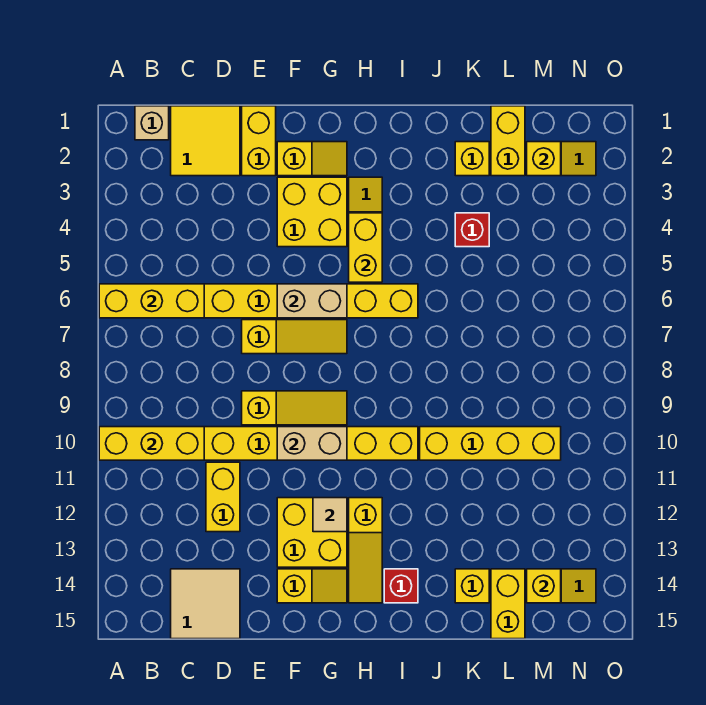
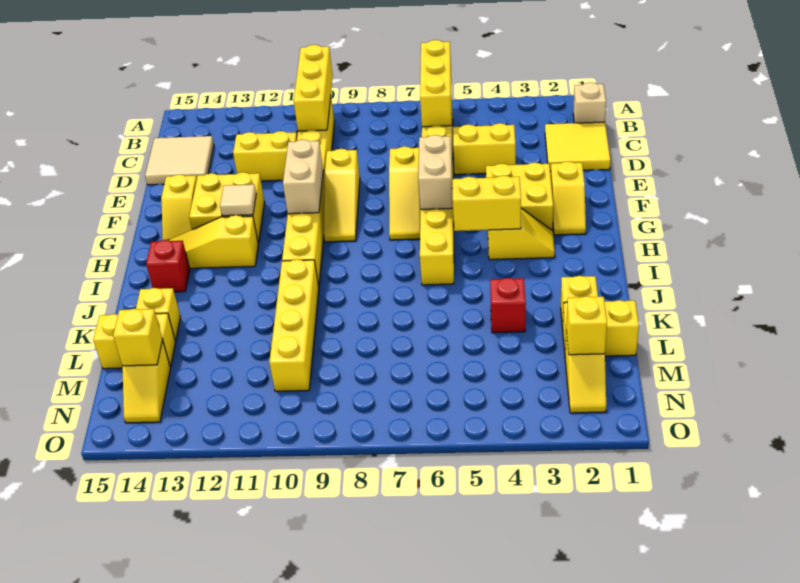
yellow brick E1:E2 level 1 -> yellow brick D4:D5 level 1

